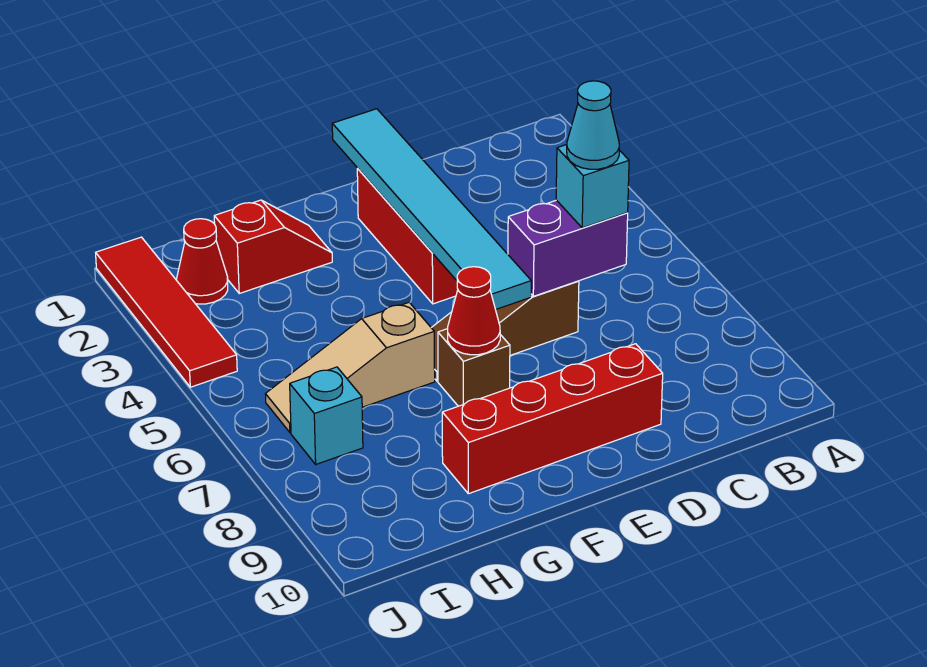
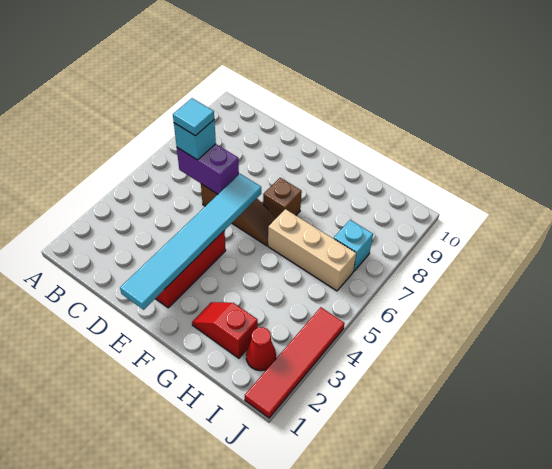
cyan cone C6 level 4 -> cyan tile C6 level 4
red brick D9:G9 level 1 -> none
red cone F7 level 2 -> none
tan slope G6:I6 level 1 top G -> tan brick G6:I6 level 1

